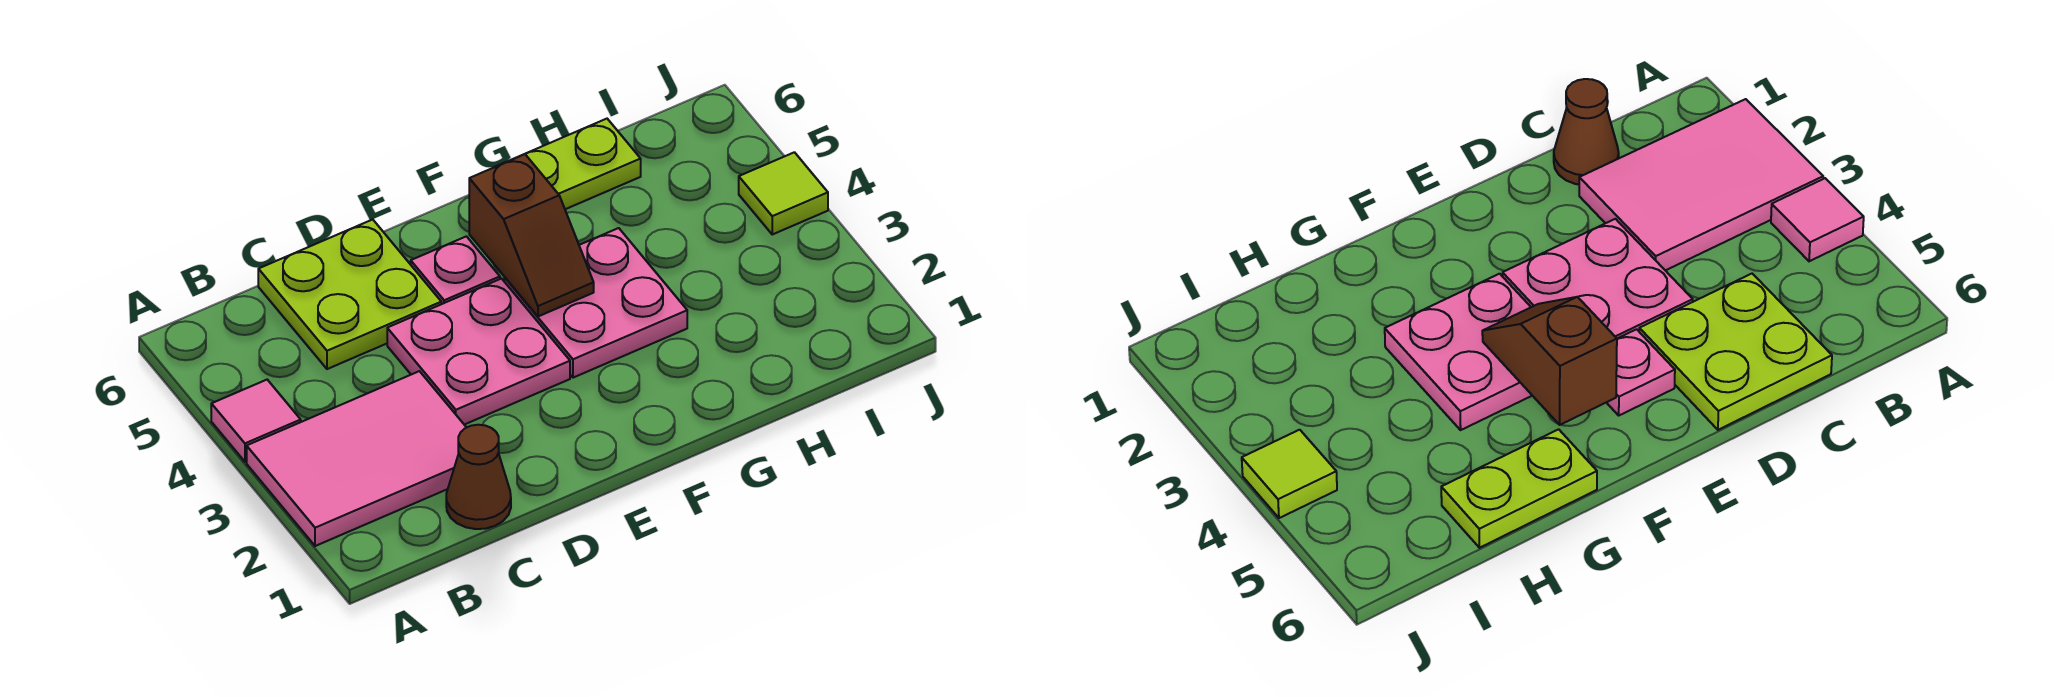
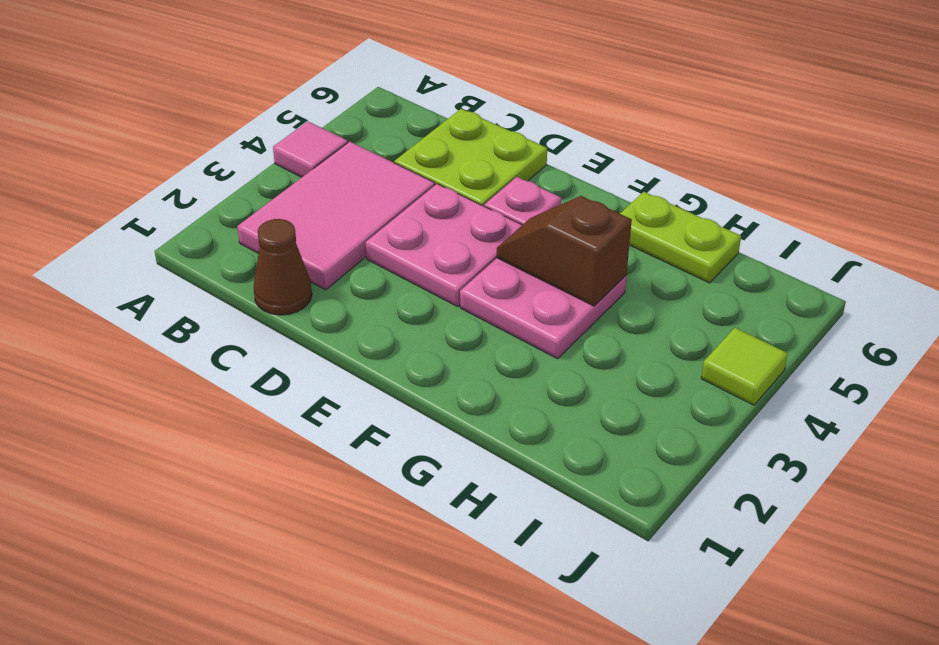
pink tile A2:C3 level 1 -> pink tile B2:C4 level 1
brown slope F4:F5 level 2 top 5 -> brown slope F4:G4 level 2 top G

